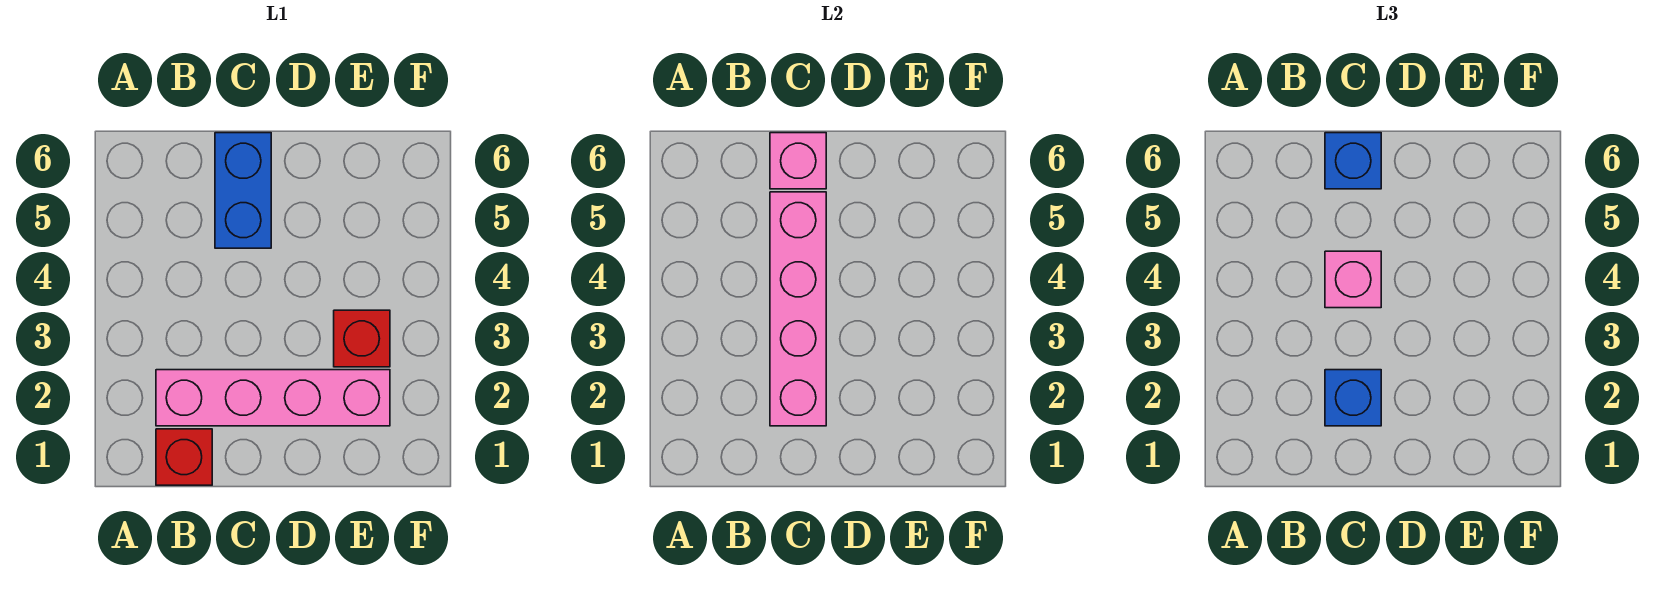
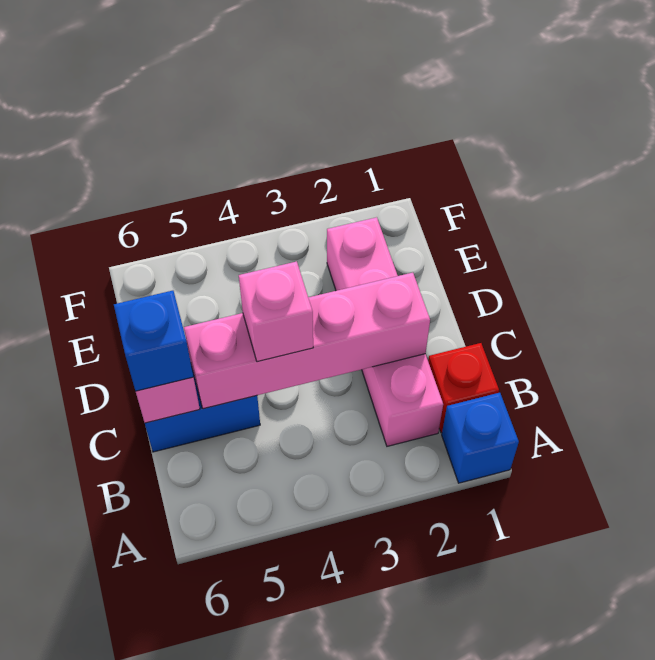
blue brick C2 level 3 -> blue brick A1 level 1
red brick E3 level 1 -> none

